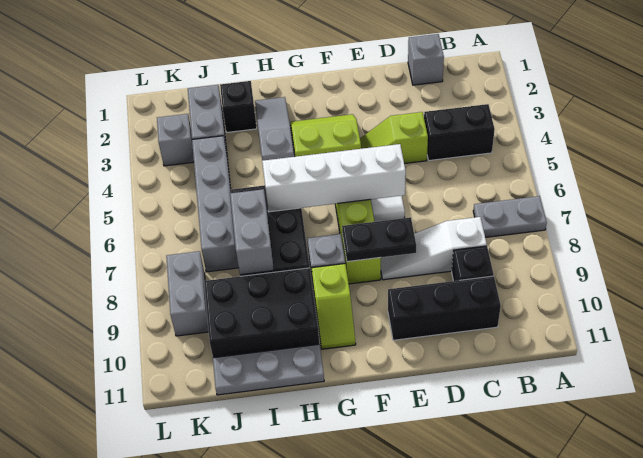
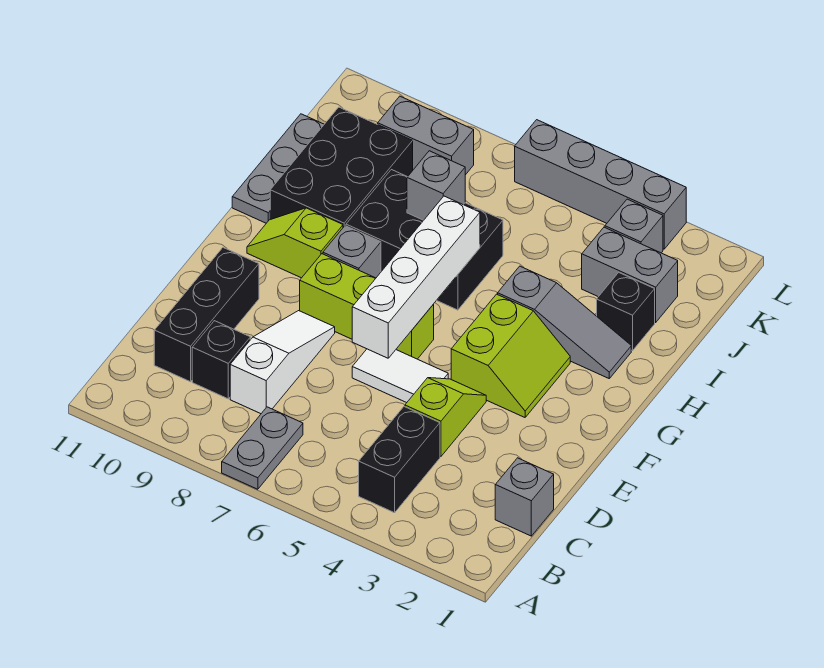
black plate E8:F8 level 2 -> none
grey brick I7:I8 level 2 -> grey brick I7 level 2
grey brick J4:J7 level 1 -> grey brick L3:L6 level 1

